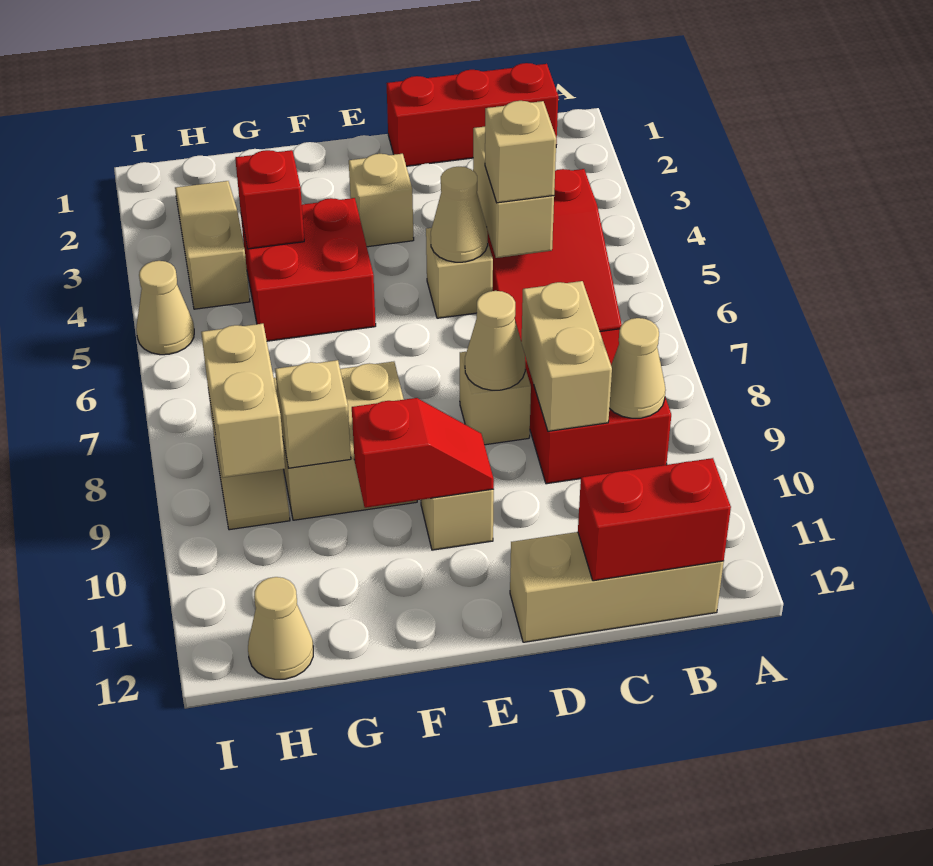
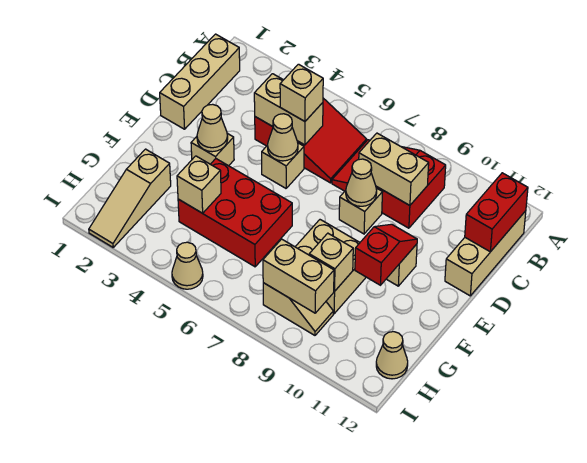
red brick B1:D1 level 1 -> tan brick B1:D1 level 1
tan cone B9 level 2 -> tan cone E3 level 2
red brick F4:G5 level 1 -> red brick F4:G6 level 1
red brick G4 level 2 -> tan brick G4 level 2
tan slope H2:H4 level 1 top 4 -> tan slope G2:I2 level 1 top G

